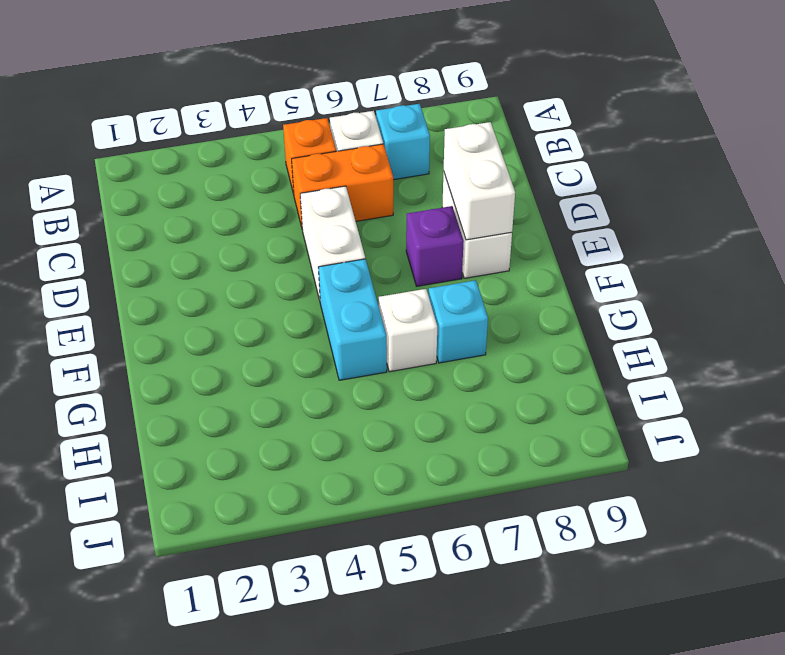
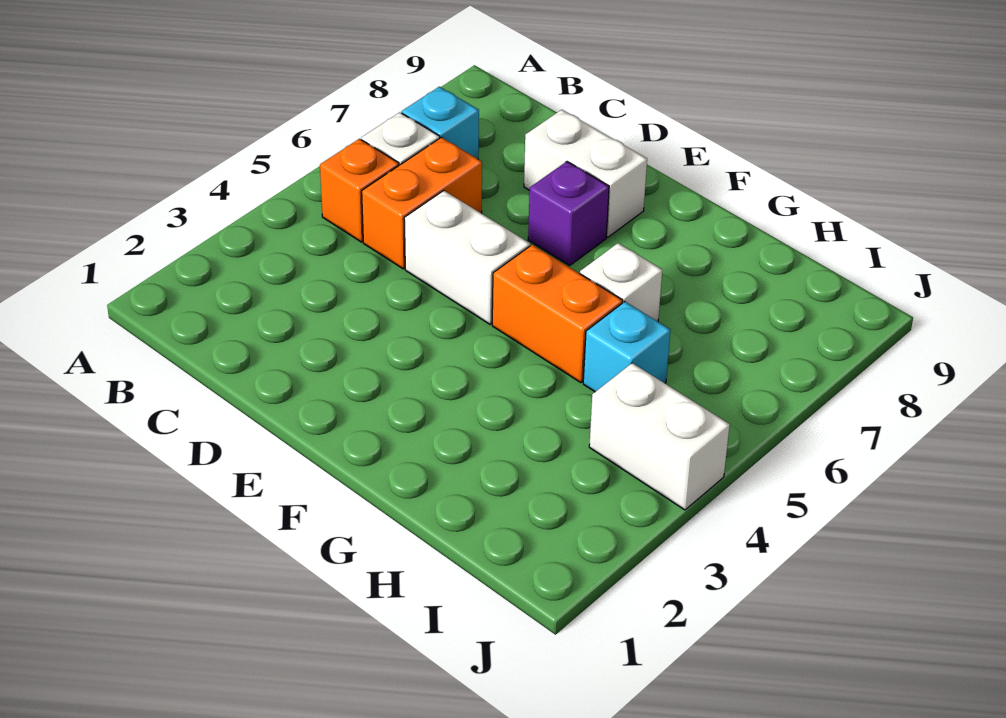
white brick D8:E8 level 2 -> white brick I4:J4 level 1
cyan brick F5:G5 level 1 -> orange brick F5:G5 level 1
cyan brick G7 level 1 -> cyan brick H5 level 1

